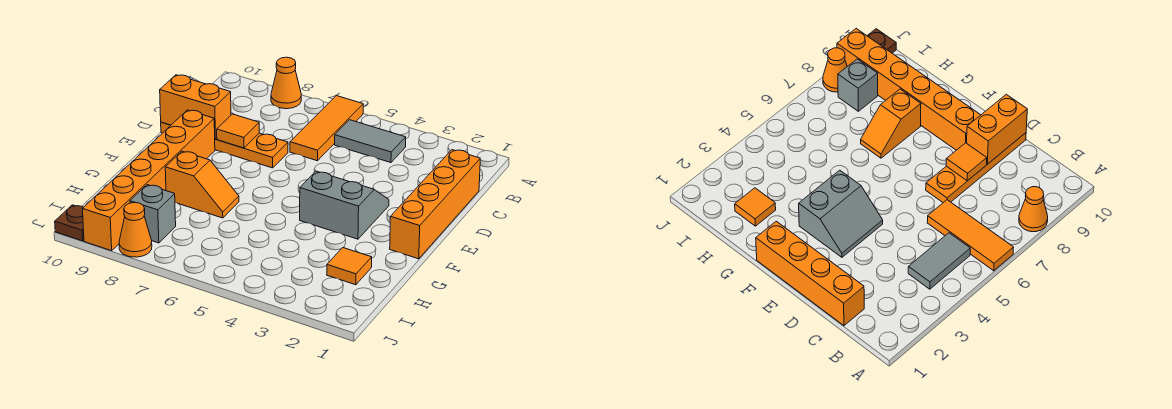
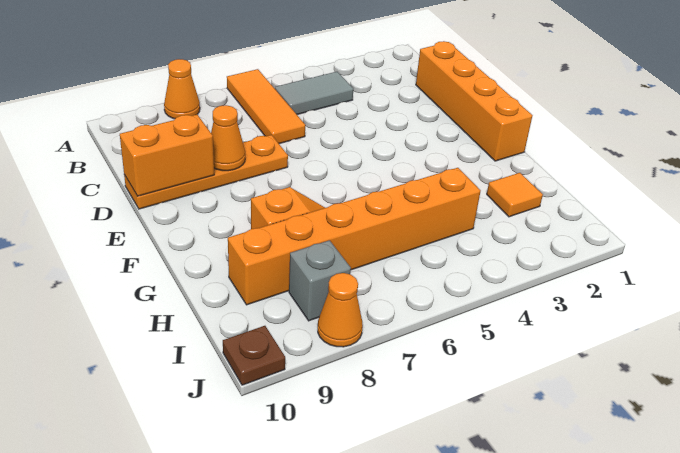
orange tile D8 level 2 -> orange cone D8 level 2
grey slope E3:F4 level 1 top F -> none
orange brick E9:J9 level 1 -> orange brick H4:H9 level 1

